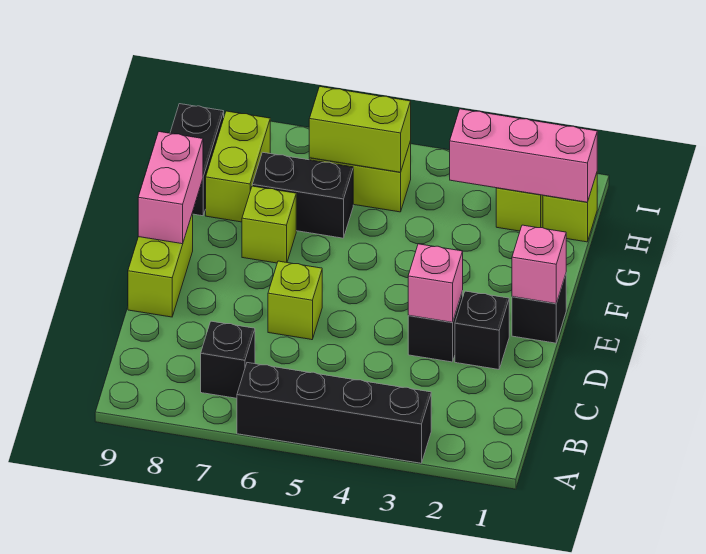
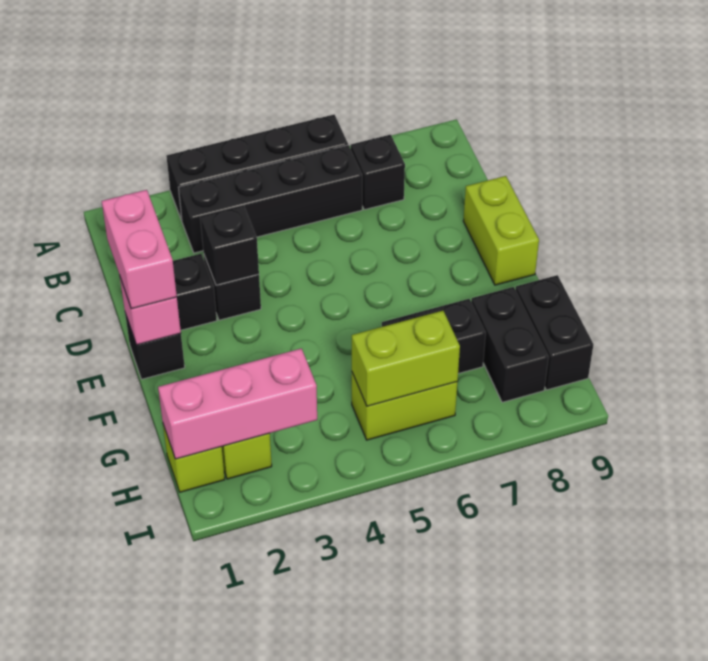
none -> black brick B3:B6 level 1
pink brick D3 level 2 -> black brick D3 level 2
lime brick D6 level 1 -> none
pink brick E9:F9 level 2 -> pink brick D1:E1 level 3
lime brick F7 level 1 -> none
lime brick G8:H8 level 1 -> black brick G8:H8 level 1

